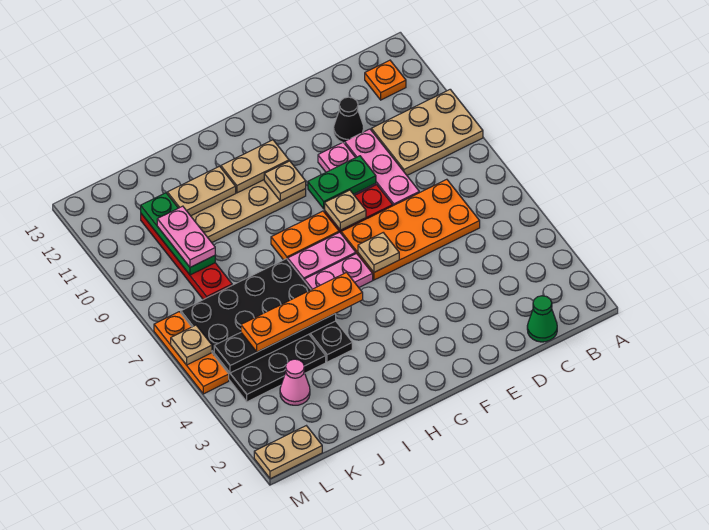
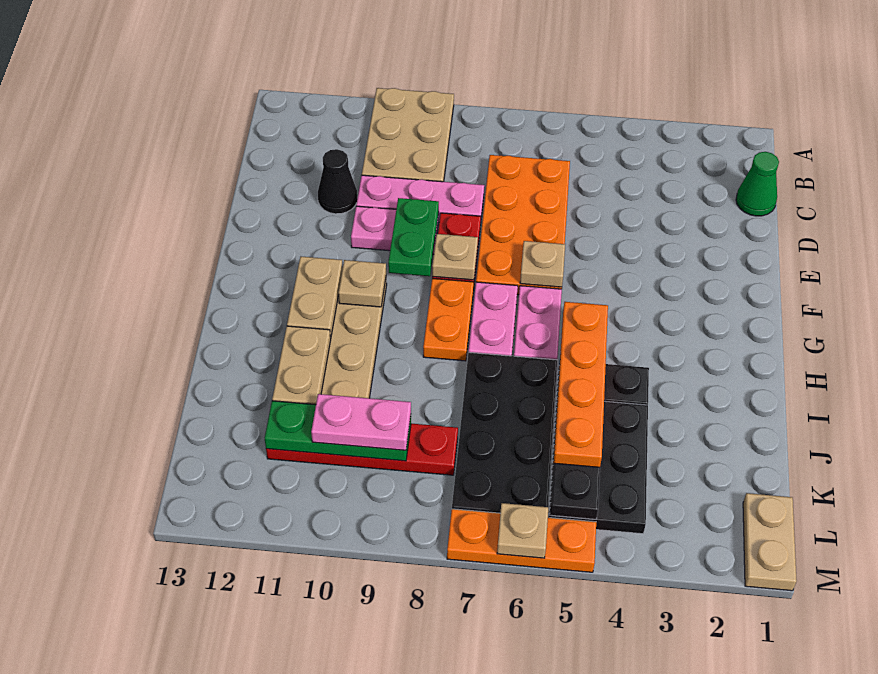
orange plate B12 level 1 -> none
pink cone K3 level 1 -> none

